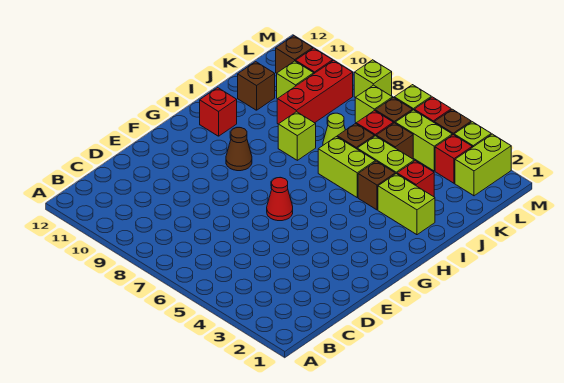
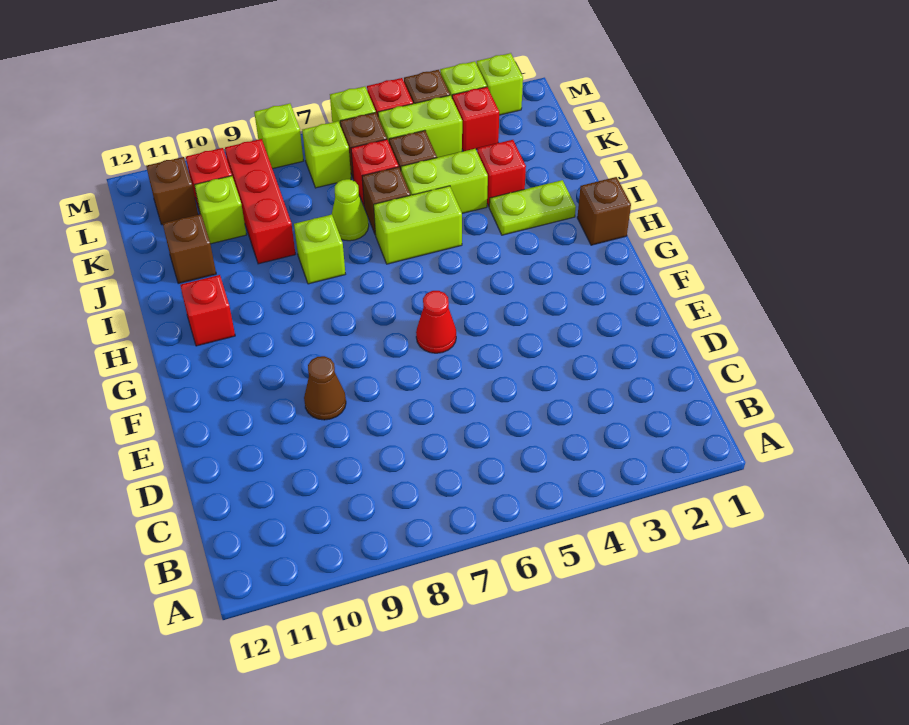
brown cone G9 level 1 -> brown cone E9 level 1
lime brick I2:I3 level 1 -> lime plate I2:I3 level 1
brown brick I4 level 1 -> brown brick H1 level 1
lime brick L2:M2 level 1 -> lime brick M2 level 1

